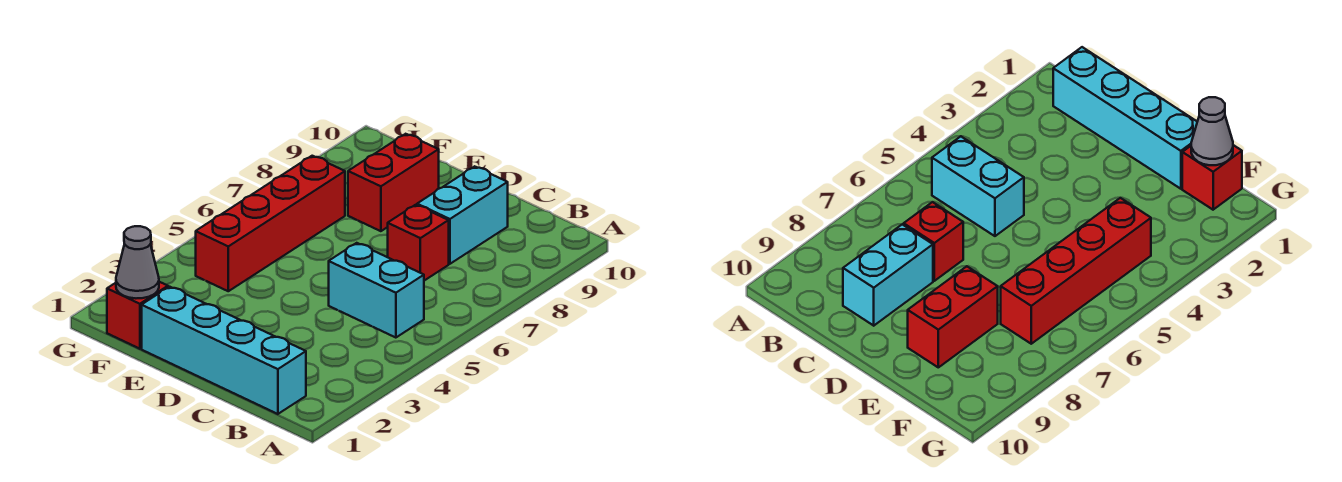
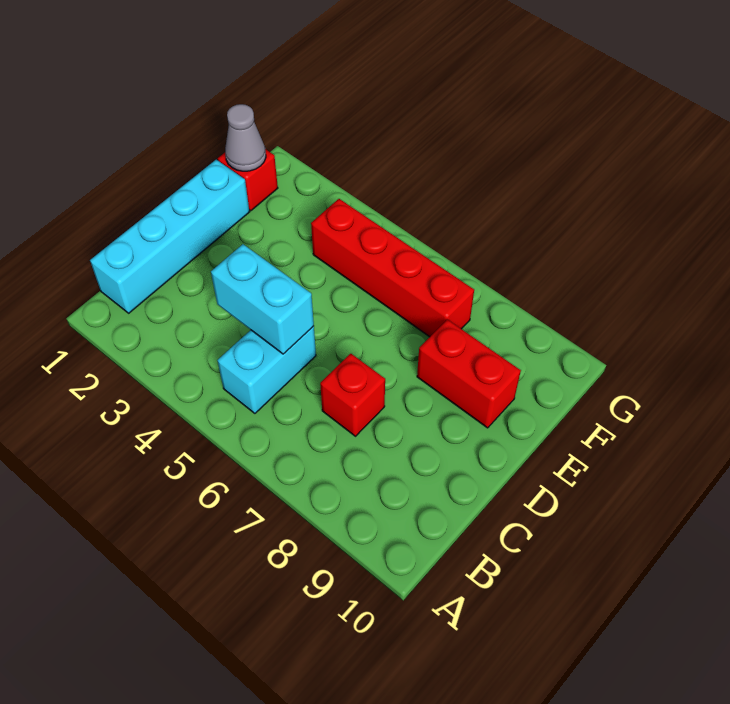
cyan brick C8:C9 level 1 -> cyan brick C4:C5 level 2

